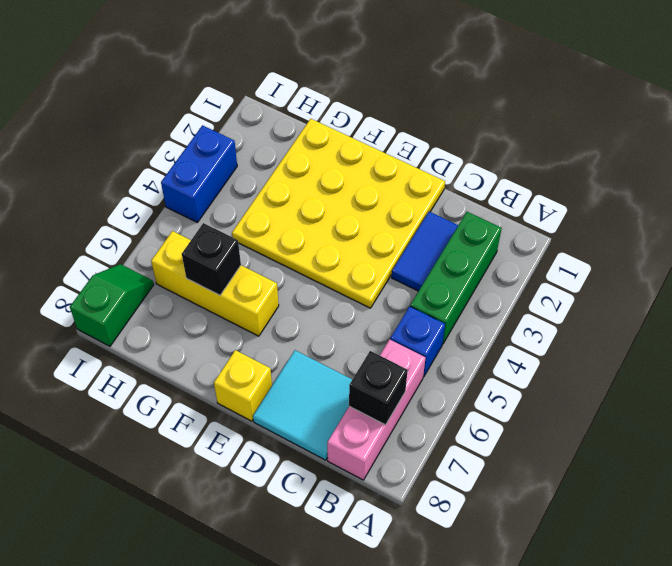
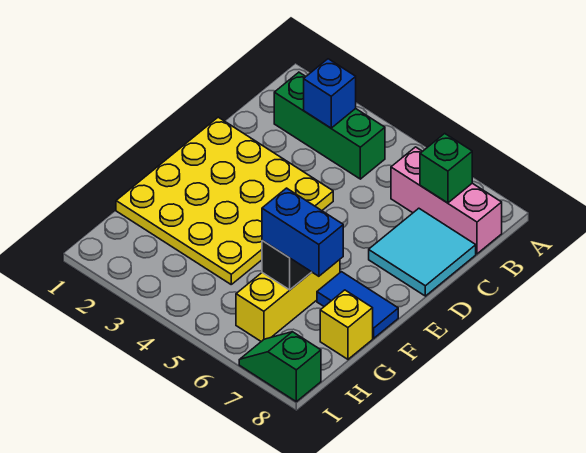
blue brick B5 level 1 -> blue brick B3 level 2
black brick B7 level 2 -> green brick B7 level 2
blue tile C2:C3 level 1 -> blue tile F7:F8 level 1
yellow brick E8 level 1 -> yellow brick G8 level 1
blue brick I3:I4 level 1 -> blue brick G6:G7 level 3

